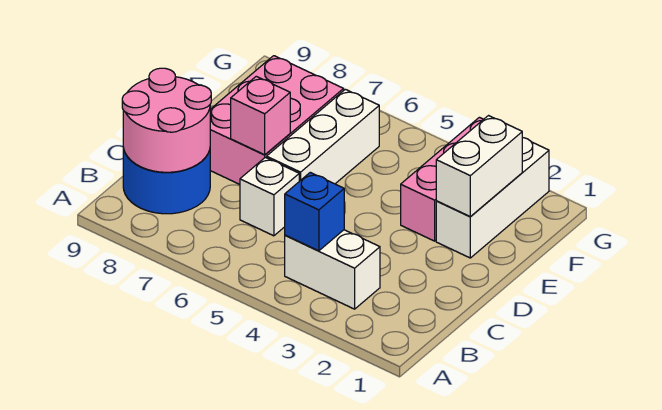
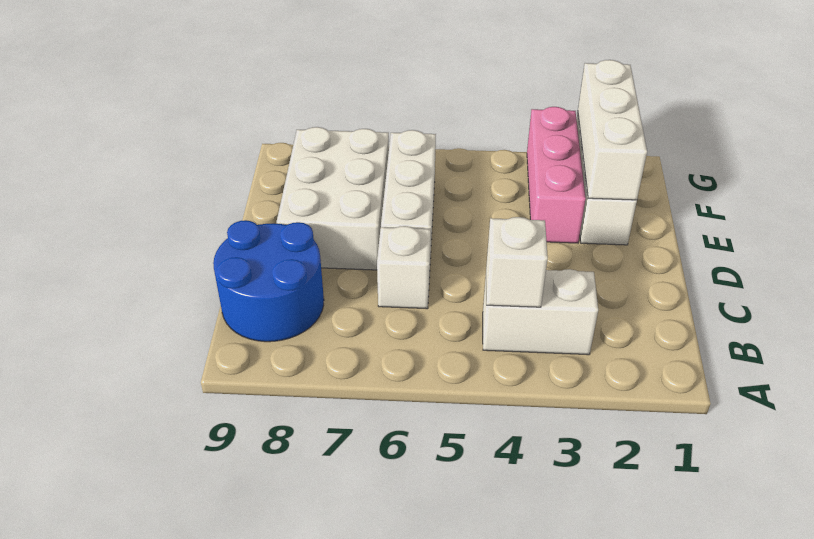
blue brick B4 level 2 -> white brick B4 level 2
pink round brick B8:C9 level 2 -> none
pink brick D7:F8 level 1 -> white brick D7:F8 level 1
pink brick D7 level 2 -> none
white brick E2:F2 level 2 -> white brick E2:G2 level 2

